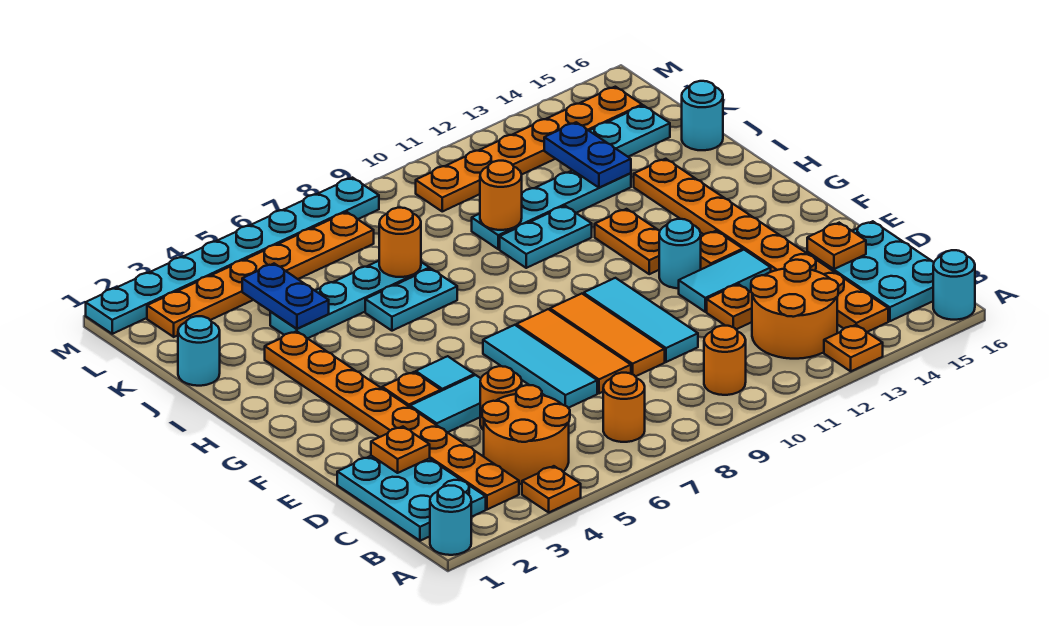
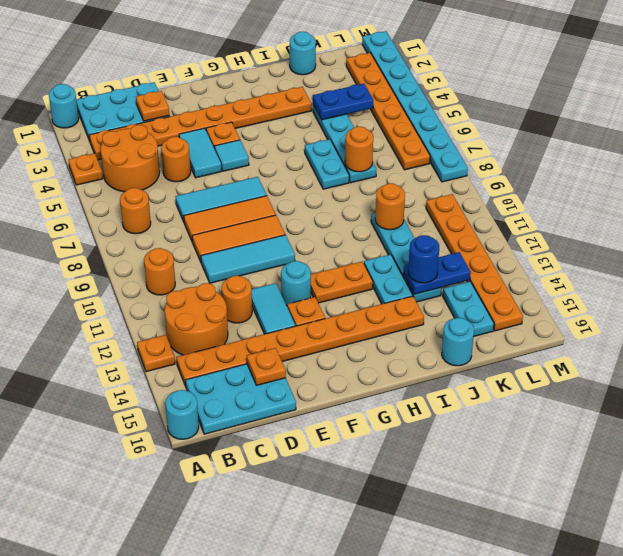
orange plate D12 level 1 -> orange round brick D12 level 1
cyan plate I10:I11 level 1 -> cyan plate I12:I13 level 1
none -> blue round brick J13 level 3

